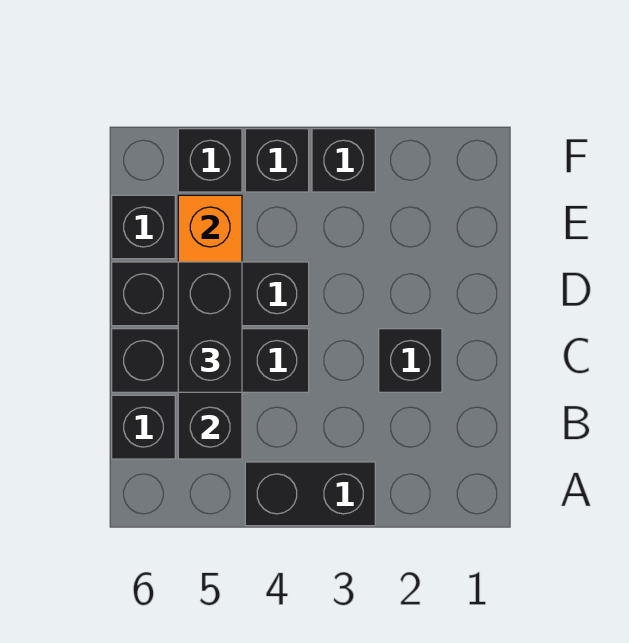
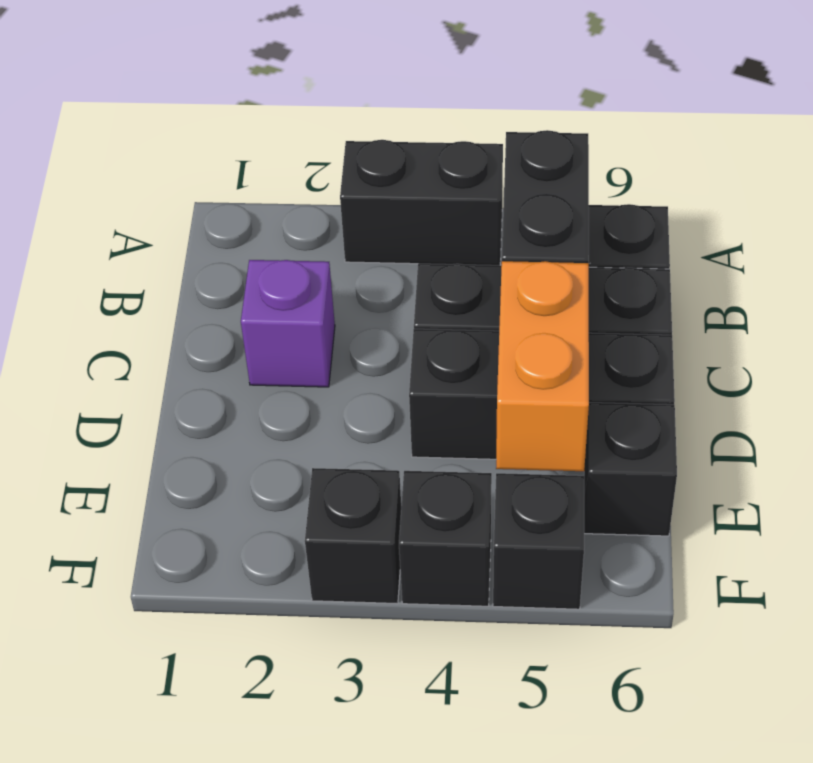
black brick C2 level 1 -> purple brick C2 level 1
black brick C5:D5 level 3 -> none

